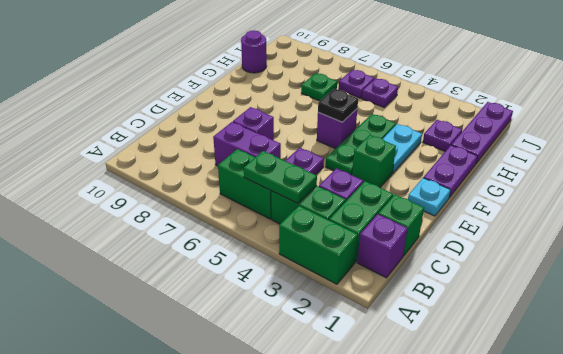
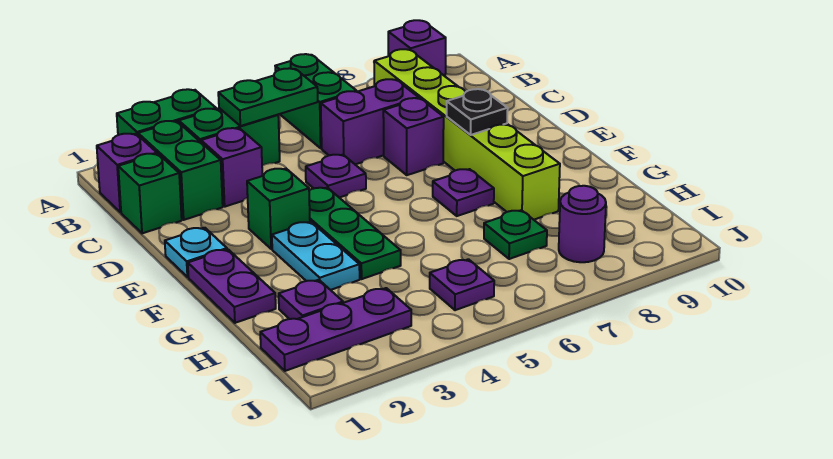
green brick B5:B6 level 1 -> green brick A6:B6 level 1
none -> lime brick B8:G8 level 1
purple brick F5 level 1 -> purple brick A9 level 1
black plate F5 level 2 -> black plate E8 level 2
purple plate H1:J1 level 1 -> purple plate I1:I3 level 1
purple round brick H10 level 1 -> purple round brick I8 level 1
purple plate I6 level 1 -> purple plate F7 level 1

